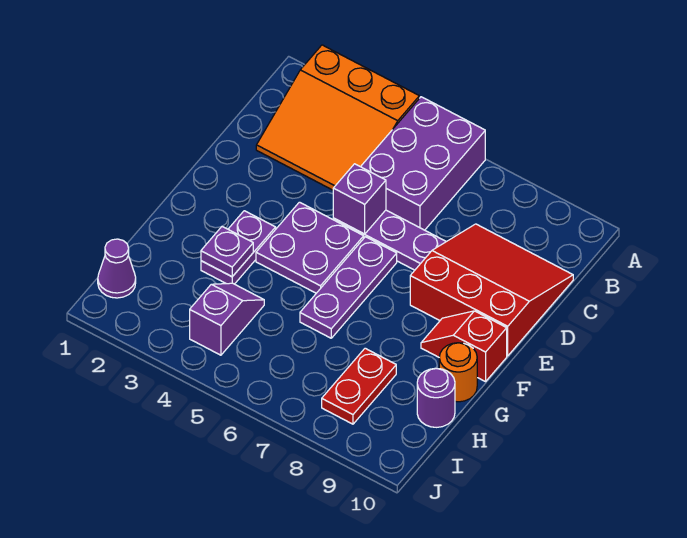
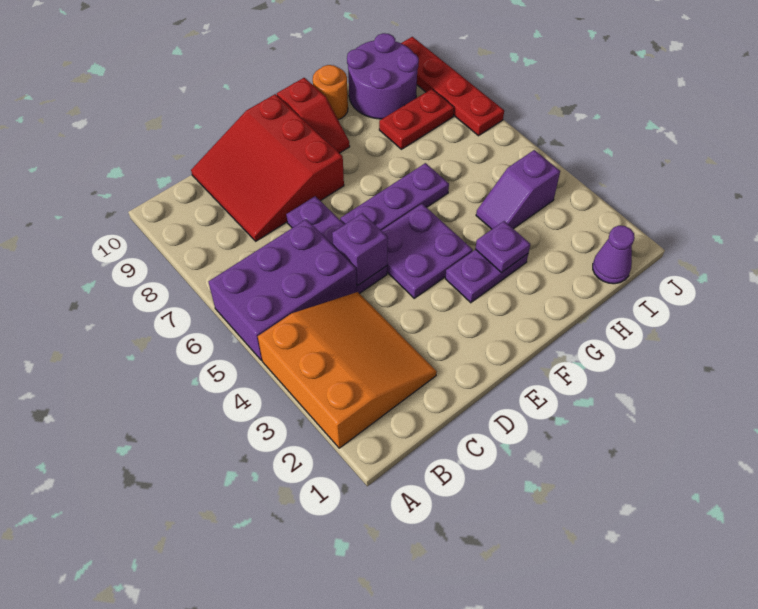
purple round brick H10 level 1 -> purple round brick H9:I10 level 1
none -> red plate J7:J10 level 1

